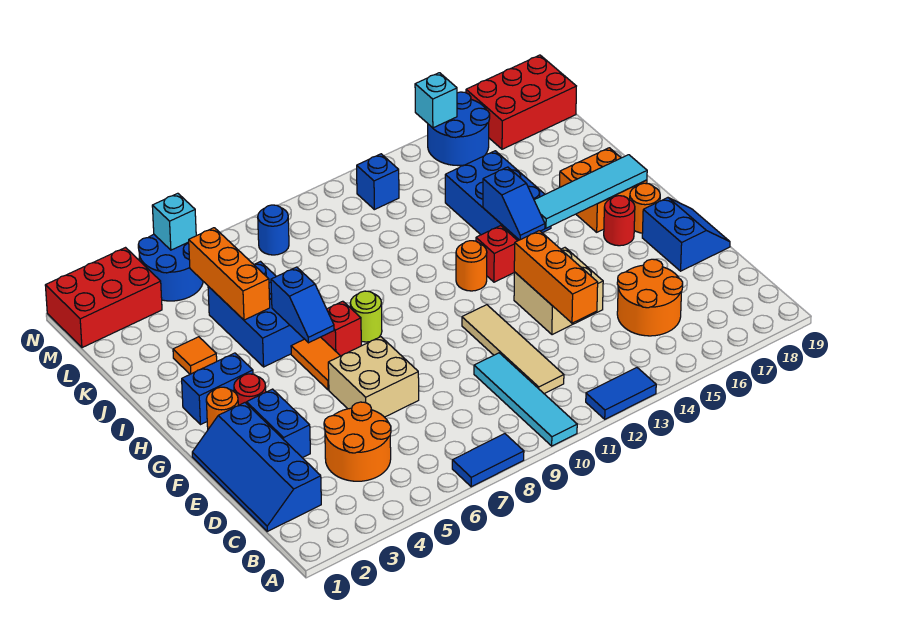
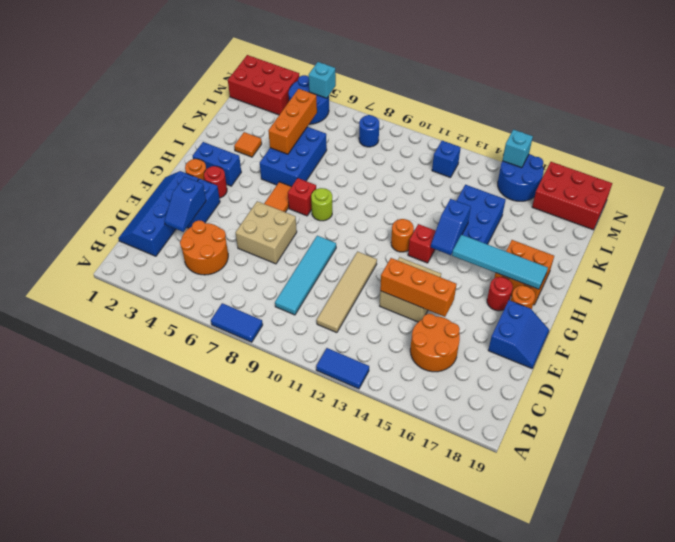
cyan tile A10:D10 level 1 -> cyan tile C9:F9 level 1
orange brick D13:F13 level 2 -> orange brick E13:E15 level 2
blue slope H6:I6 level 2 top I -> blue slope D3:E3 level 2 top E

